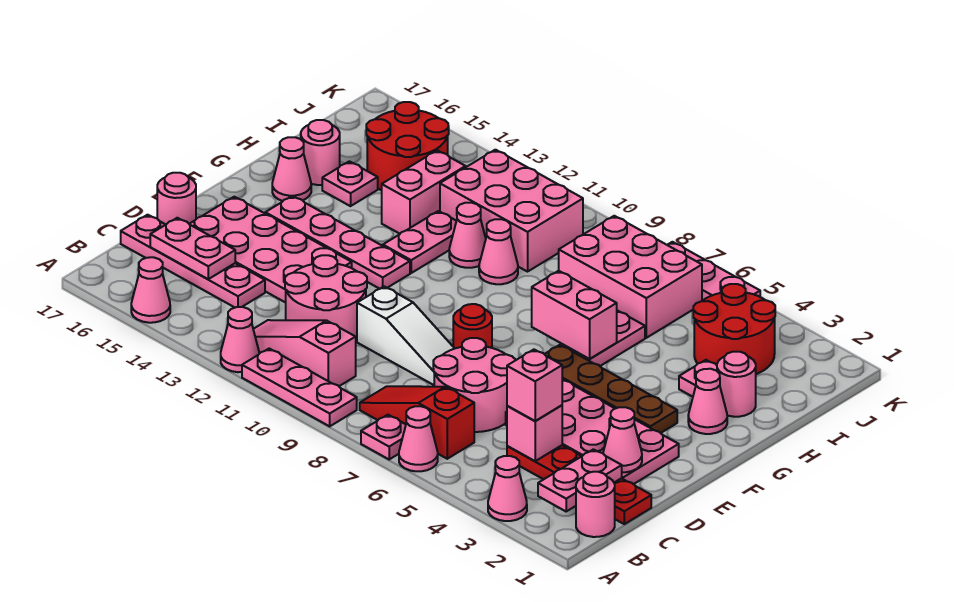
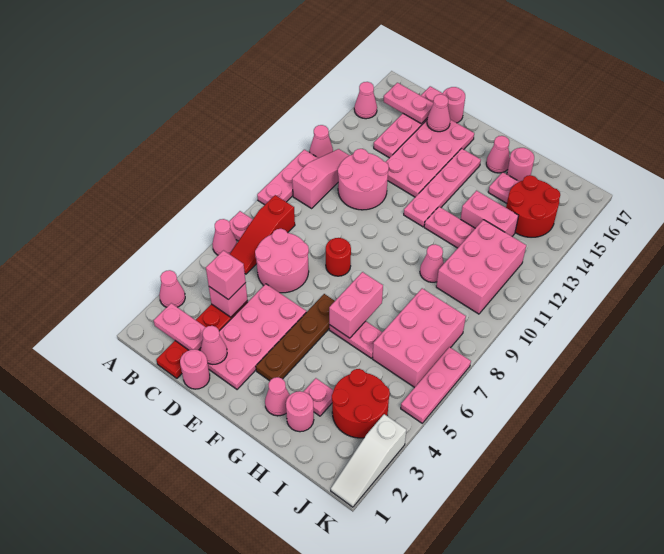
pink round brick B1 level 1 -> pink round brick D1 level 1
red slope B6:B8 level 1 top 6 -> red slope B6:B8 level 1 top 8
pink plate C15:C16 level 2 -> pink plate B16:C16 level 2
white slope D8:D10 level 1 top 10 -> white slope K1:K3 level 1 top 3
pink cone H11 level 1 -> pink cone D16 level 2

